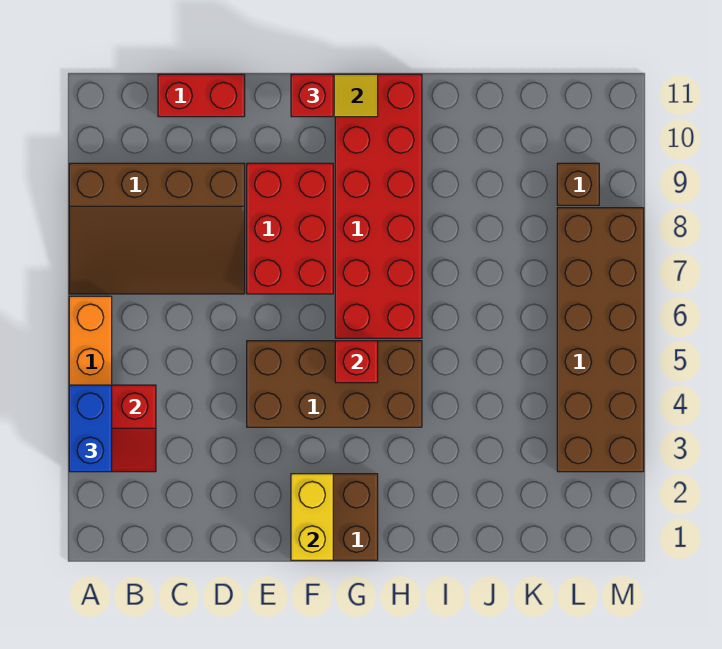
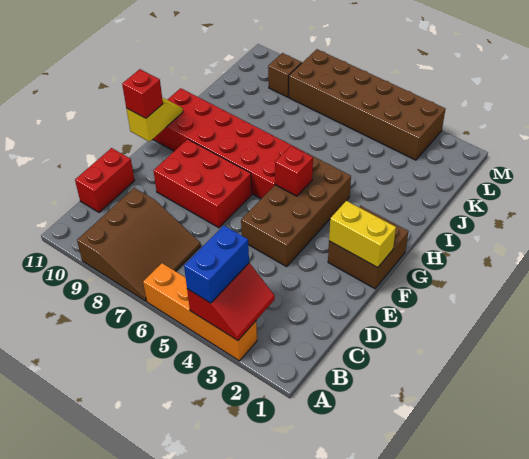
blue brick A3:A4 level 3 -> blue brick A4:B4 level 3
brown slope A7:D9 level 1 top 9 -> brown slope A7:C9 level 1 top 9

